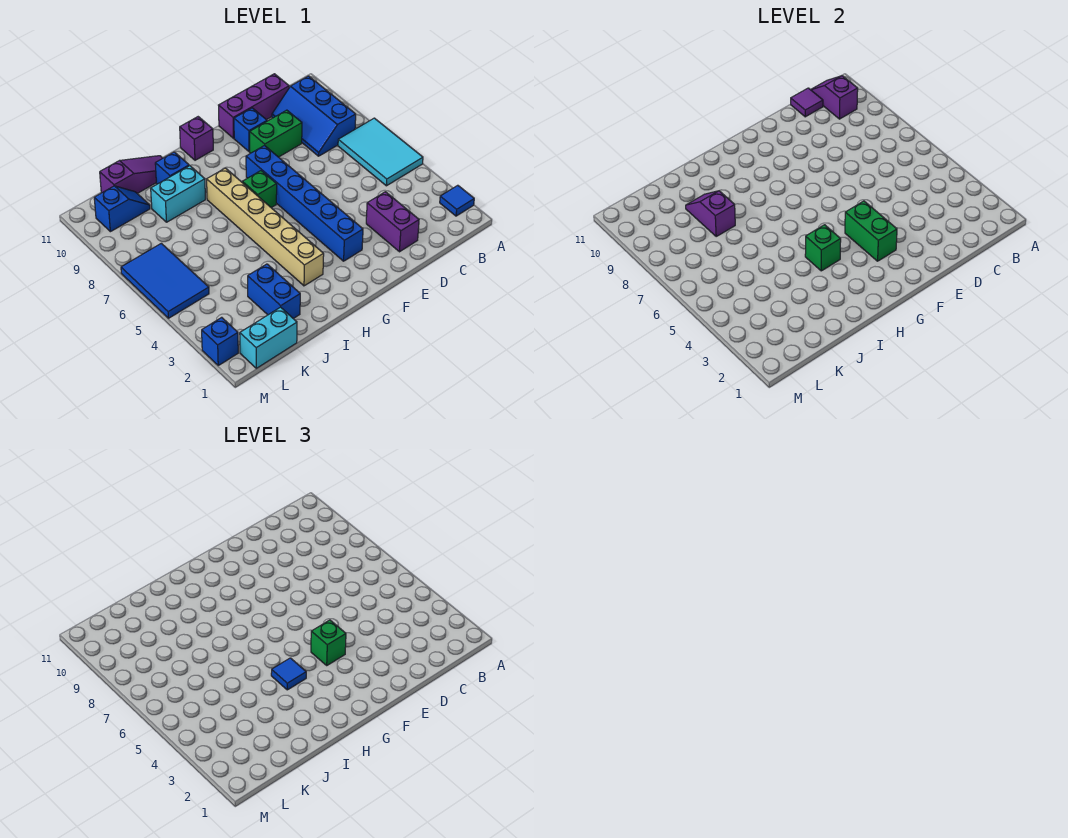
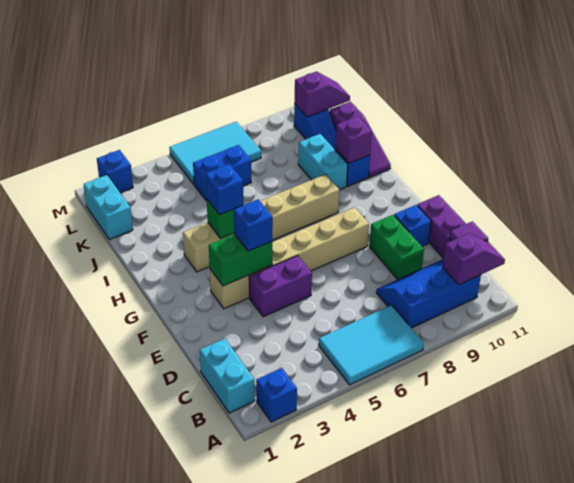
blue tile A2 level 1 -> blue brick A2 level 1
none -> cyan brick B1:C1 level 1
purple brick D2:D3 level 1 -> purple brick E4:E5 level 1
blue brick F3:F8 level 1 -> tan brick F3:F8 level 1
green brick F4 level 3 -> blue brick F4 level 3
green brick G7 level 1 -> none
purple brick G11 level 1 -> purple brick I10 level 2
blue tile H4 level 3 -> blue brick H4 level 3
blue brick J2:J3 level 1 -> blue brick K5:K6 level 1
purple slope J8:J9 level 2 top 8 -> purple slope L10:L11 level 2 top 10
blue tile L5:M7 level 1 -> cyan tile L5:M7 level 1

